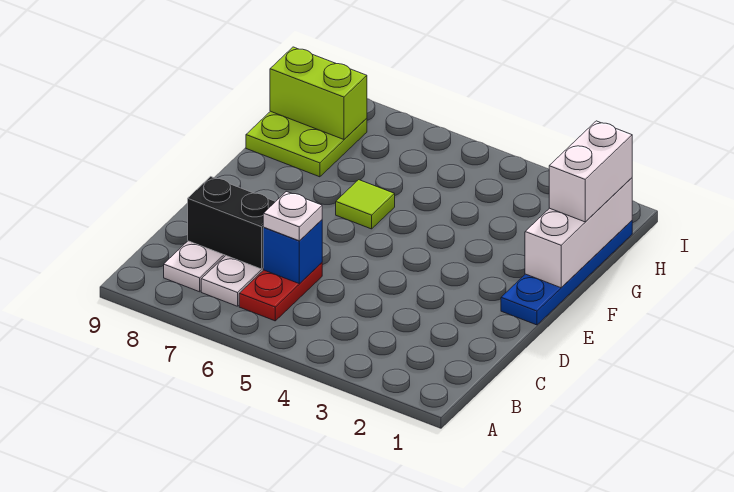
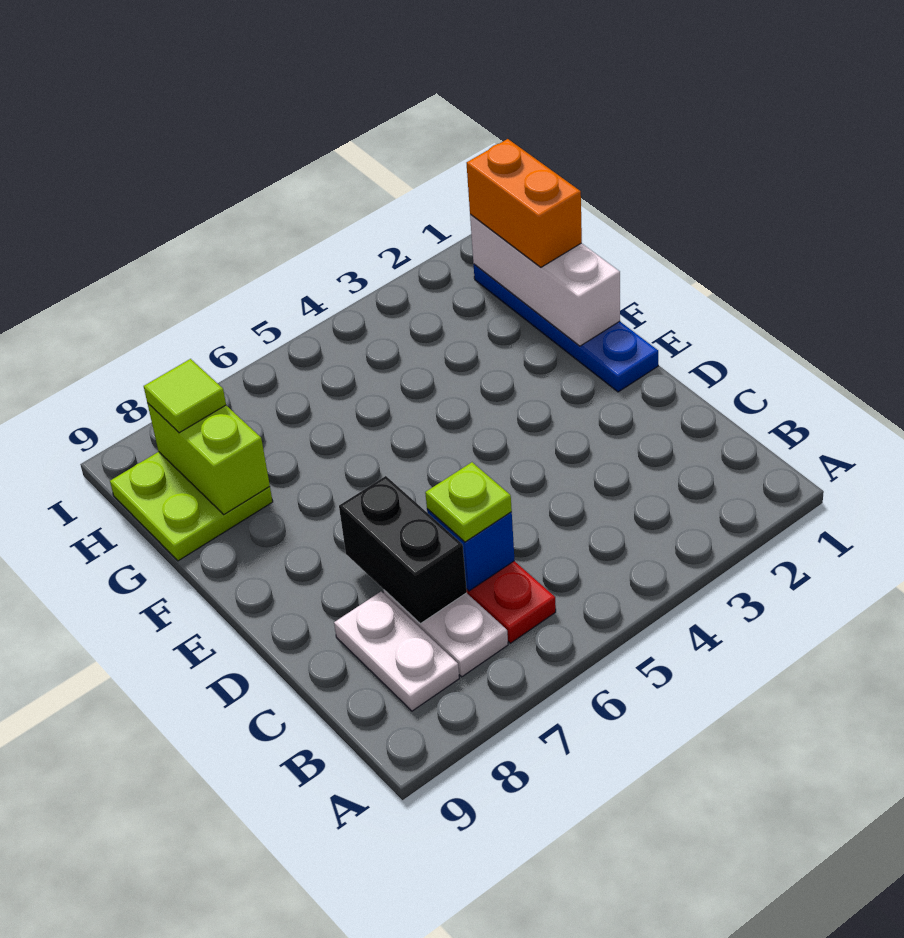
white plate C6 level 3 -> lime plate C6 level 3
black brick C7:C8 level 2 -> black brick C7:D7 level 2
lime tile F6 level 1 -> lime tile H8 level 3
white brick G1:H1 level 3 -> orange brick G1:H1 level 3
lime brick H8:H9 level 2 -> lime brick G8:H8 level 2

